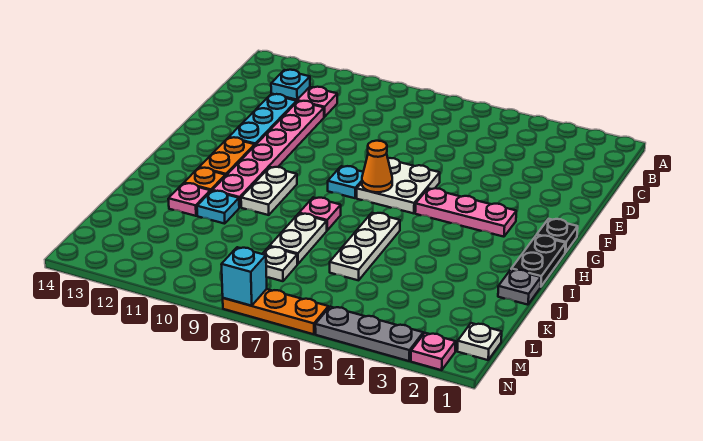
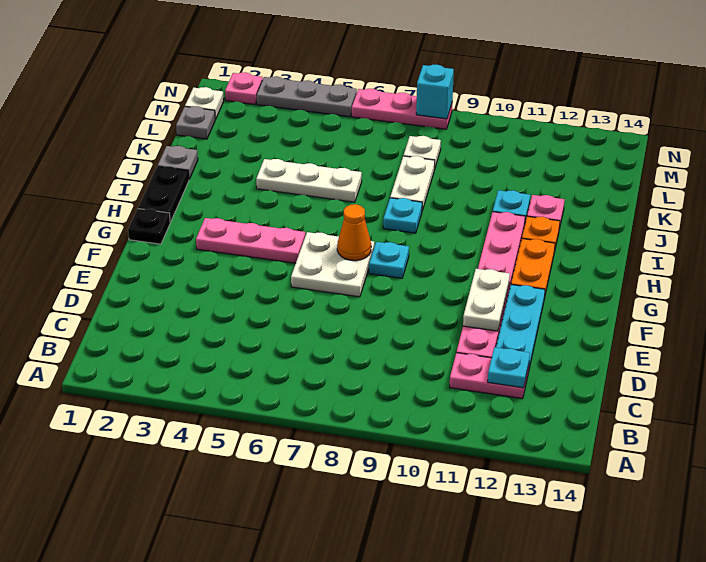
white plate H10:I10 level 1 -> white plate E11:F11 level 2
white plate I6:K6 level 1 -> white plate J4:J6 level 1
pink plate I8 level 1 -> cyan plate I8 level 1
none -> grey plate L1 level 1
orange plate N6:N8 level 1 -> pink plate N6:N8 level 1

